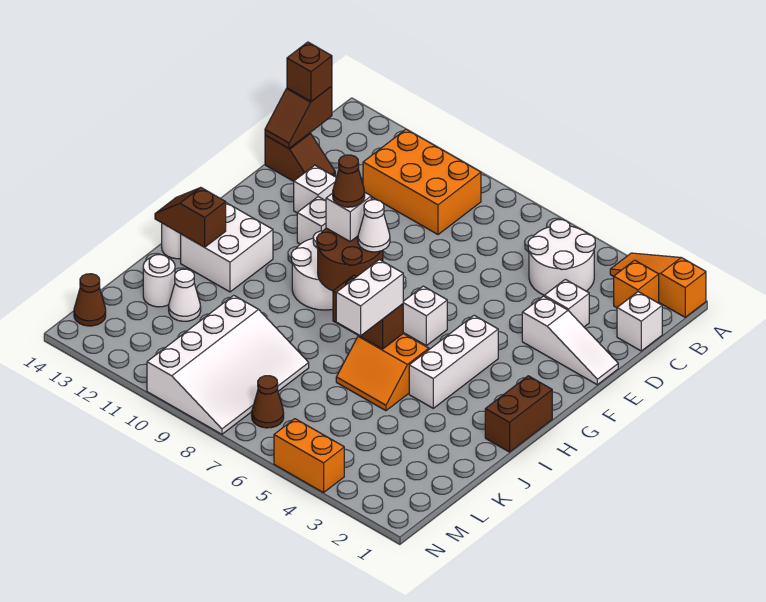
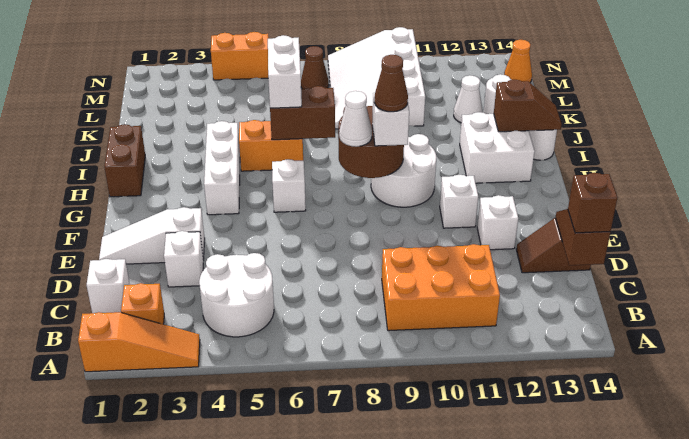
brown cone M14 level 1 -> orange cone M14 level 1

